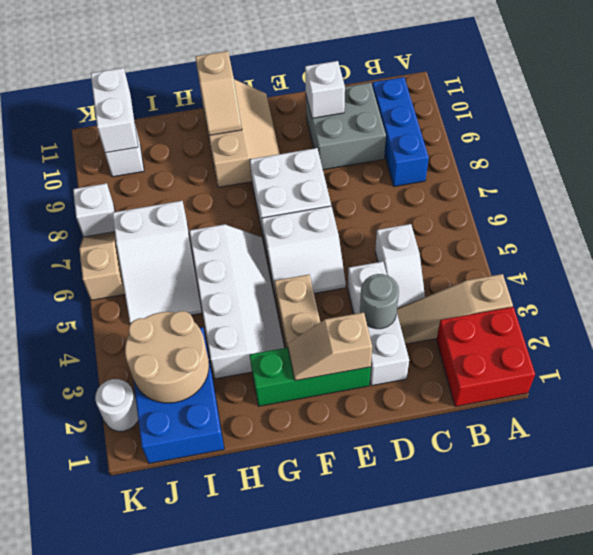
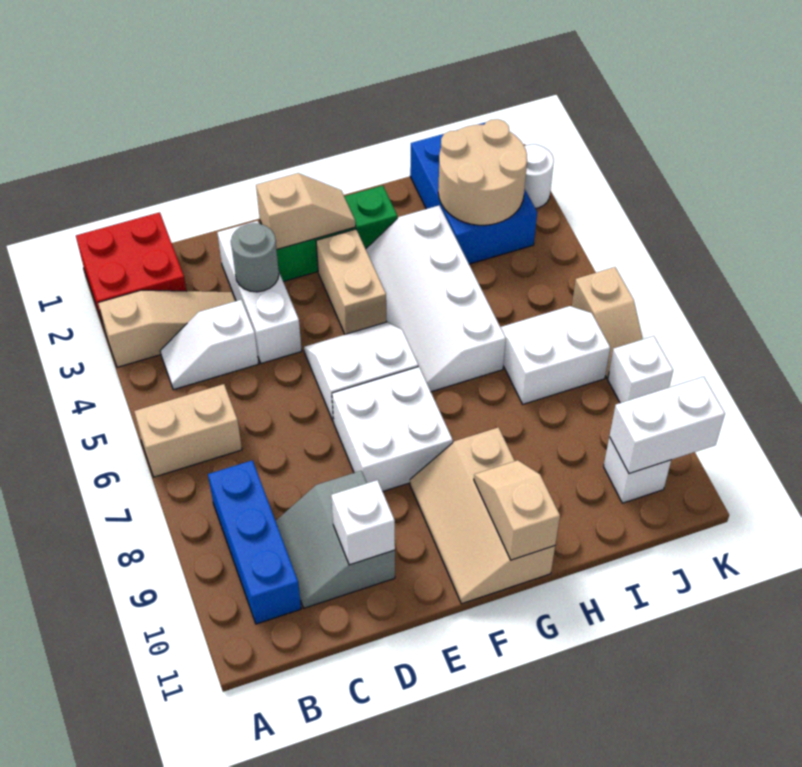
none -> tan brick A6:B6 level 1
white slope C4:C5 level 1 top 5 -> white slope B4:C4 level 1 top C
grey brick C9:D10 level 1 -> grey slope C9:D10 level 1 top D
white slope I5:J7 level 1 top 7 -> white slope I6:J7 level 1 top 7
white brick J10:J11 level 2 -> white brick J10:K10 level 2

